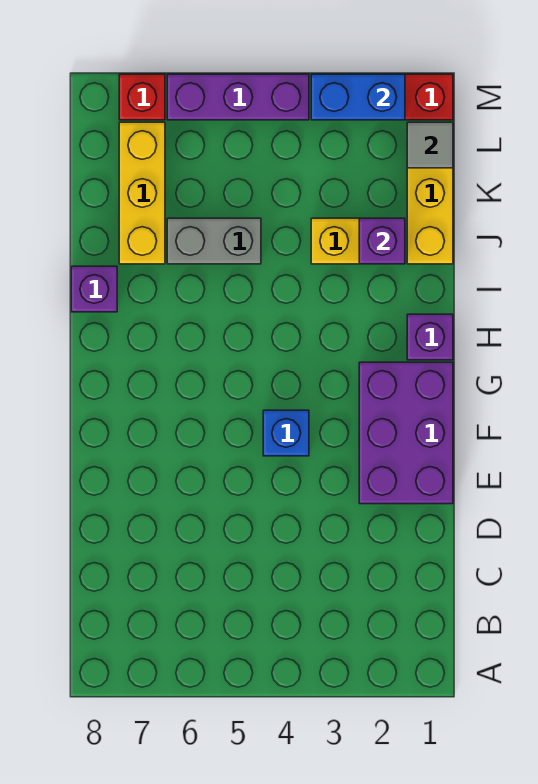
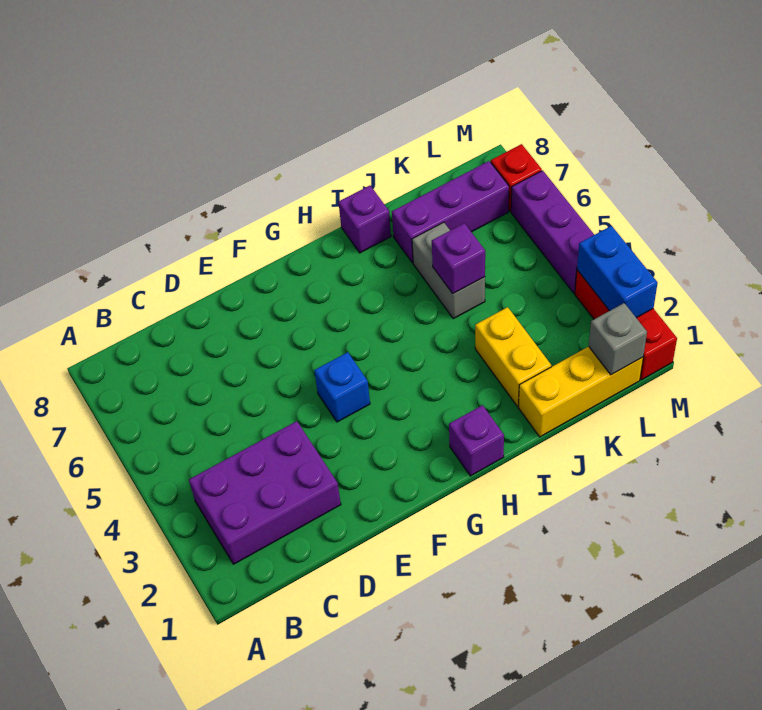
purple brick E1:G2 level 1 -> purple brick B2:D3 level 1
purple brick J2 level 2 -> purple brick J5 level 2
yellow brick J7:L7 level 1 -> purple brick J7:L7 level 1
grey tile L1 level 2 -> grey brick L1 level 2

